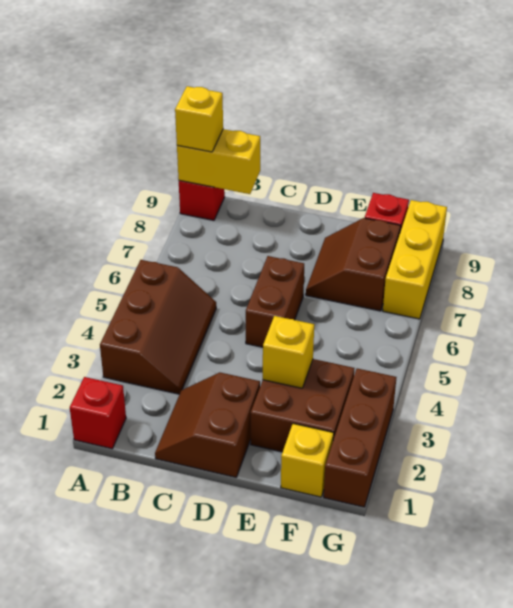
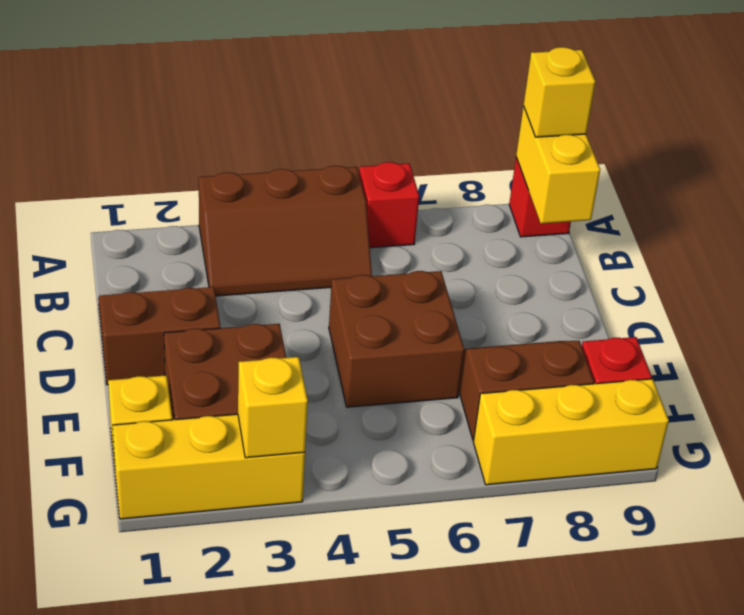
red brick A1 level 1 -> red brick A6 level 1
brown brick D5:D6 level 1 -> brown brick D5:E6 level 1
yellow brick E3 level 2 -> yellow brick G3 level 2
brown brick G1:G3 level 1 -> yellow brick G1:G3 level 1

